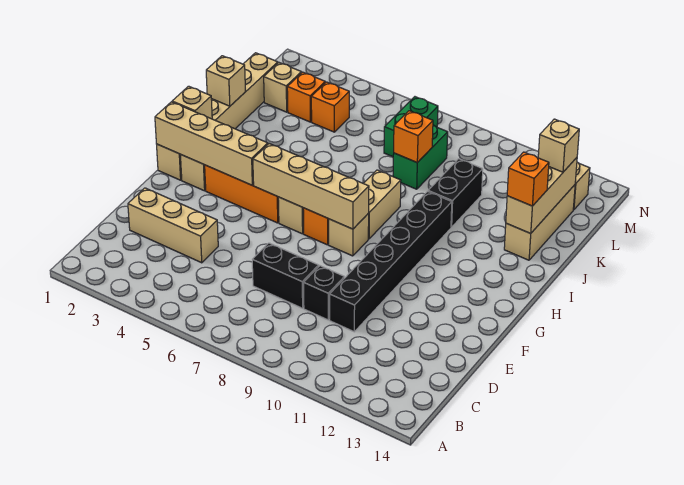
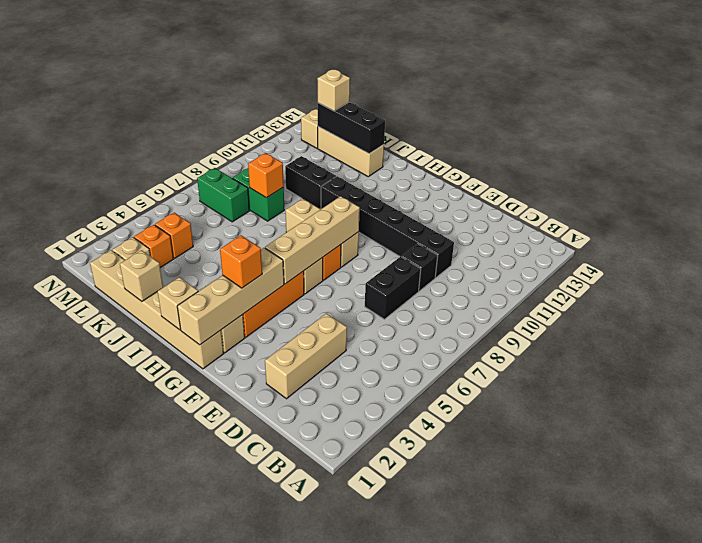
tan brick J13:L13 level 2 -> black brick J13:L13 level 2
orange brick J13 level 3 -> orange brick G3 level 3

